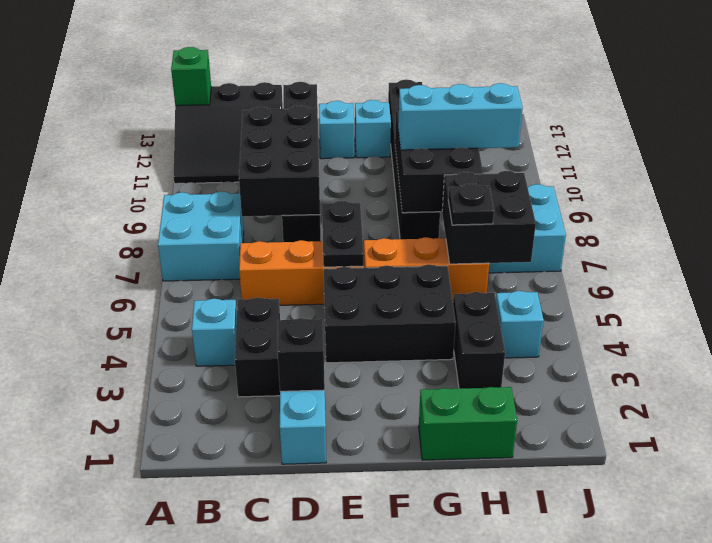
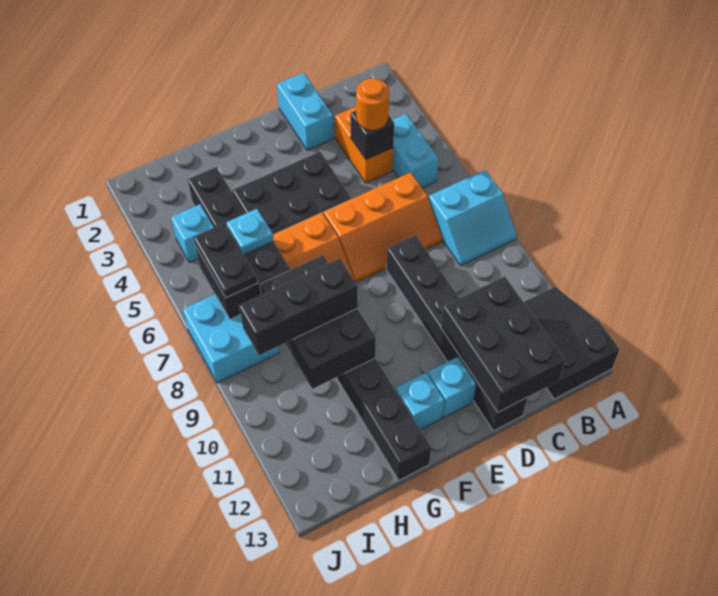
cyan brick A7:B8 level 1 -> cyan slope A7:B8 level 1 top 7
black slope A11:C13 level 1 top 13 -> black slope A11:B13 level 1 top 13
green brick A13 level 2 -> none
cyan brick B4 level 1 -> cyan brick B4:B5 level 1
black brick C3:C4 level 1 -> orange brick C3:C4 level 1
none -> orange round brick C4 level 3
black brick C8:D10 level 2 -> black brick C11:D13 level 2
black brick D2 level 2 -> black brick C4 level 2
black plate E6:E7 level 2 -> black plate I6:I7 level 3
green brick G1:H1 level 1 -> none
cyan brick G9:I9 level 3 -> black brick G9:I9 level 3
black plate H6 level 3 -> cyan plate H6 level 3

